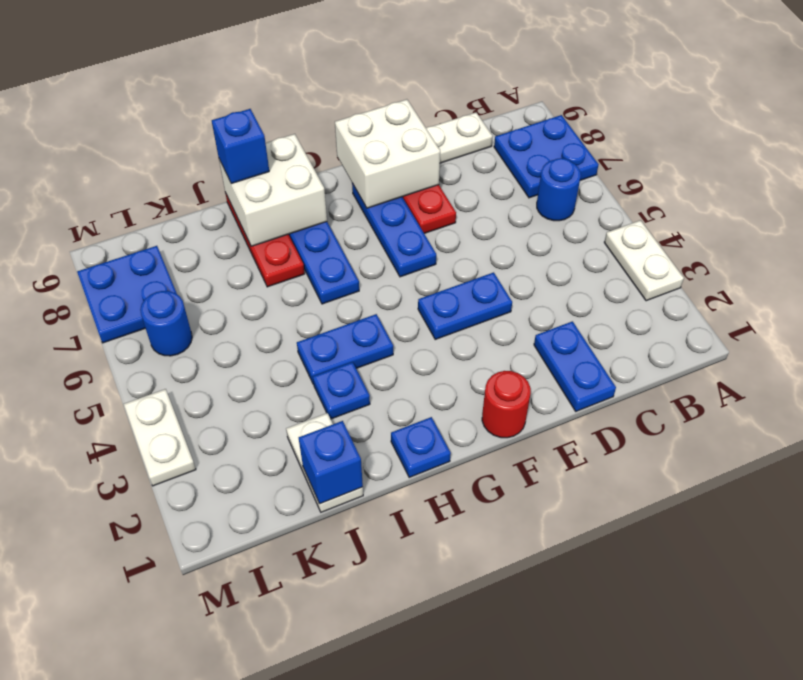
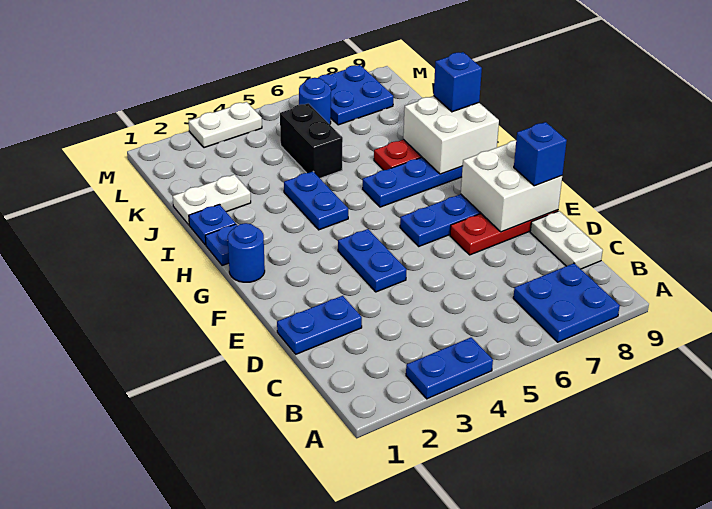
white plate A3:A4 level 1 -> blue plate A3:A4 level 1
blue round brick B6 level 1 -> blue round brick G1 level 1
red round brick F1 level 1 -> none
blue plate I3 level 1 -> blue plate I1 level 1
blue brick J1 level 2 -> blue brick E9 level 3
none -> black brick J5:K5 level 1

